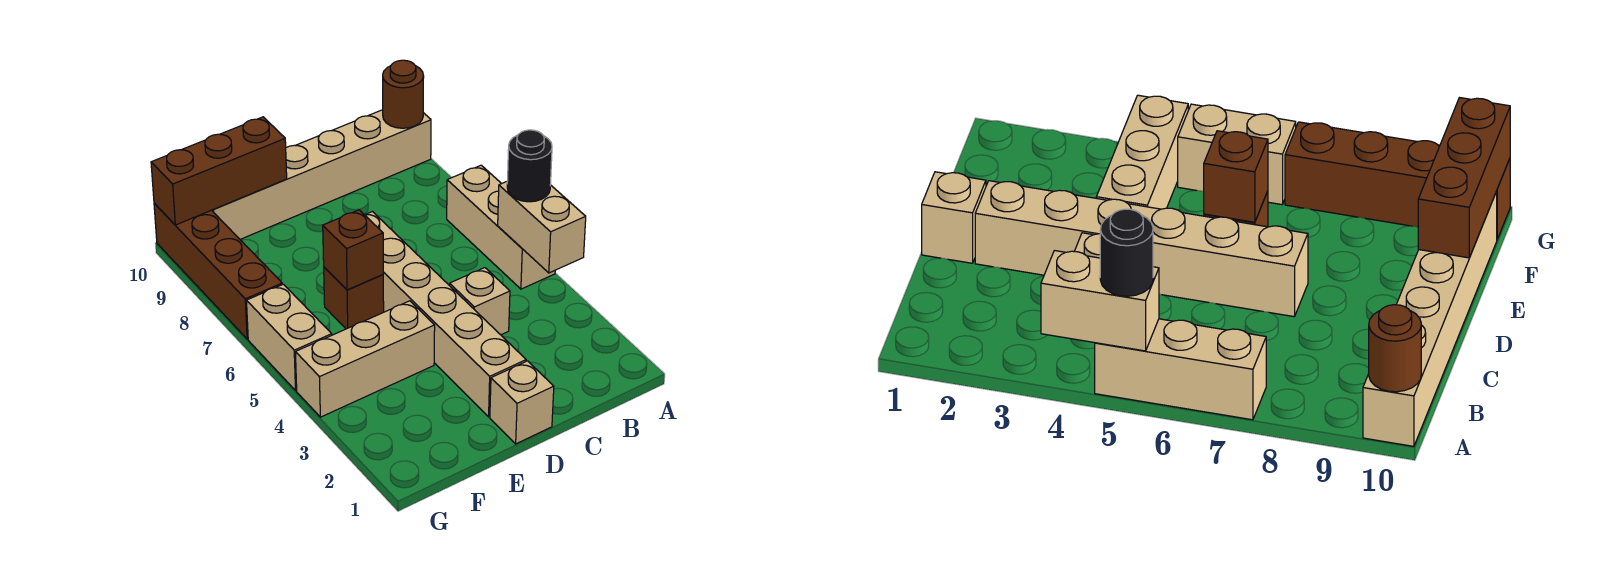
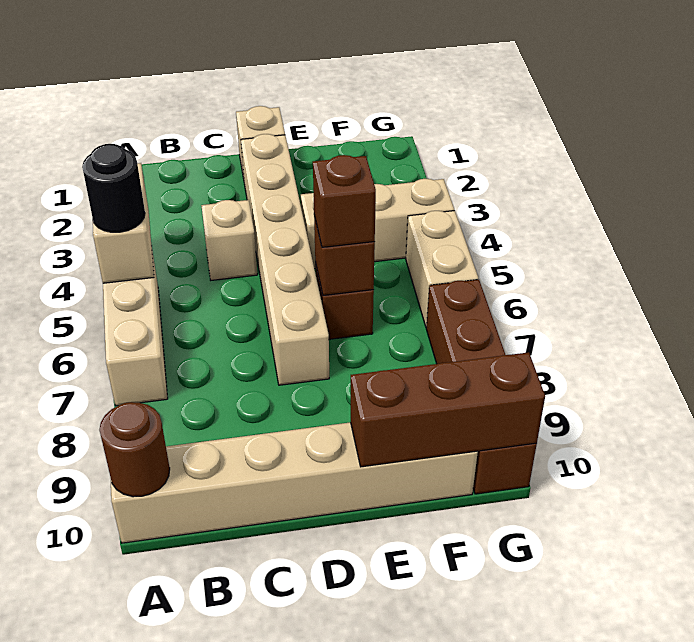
none -> brown brick E6 level 3

